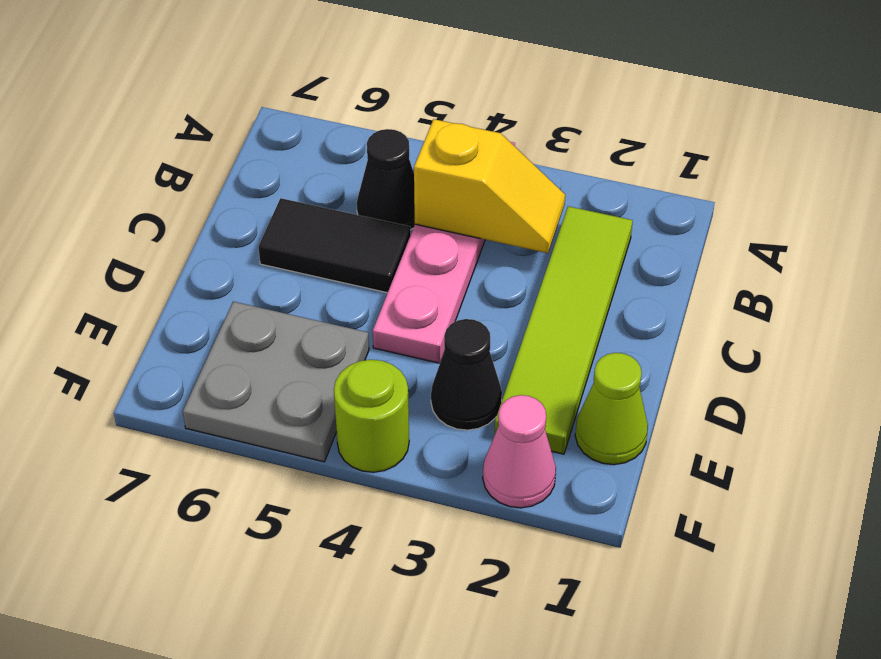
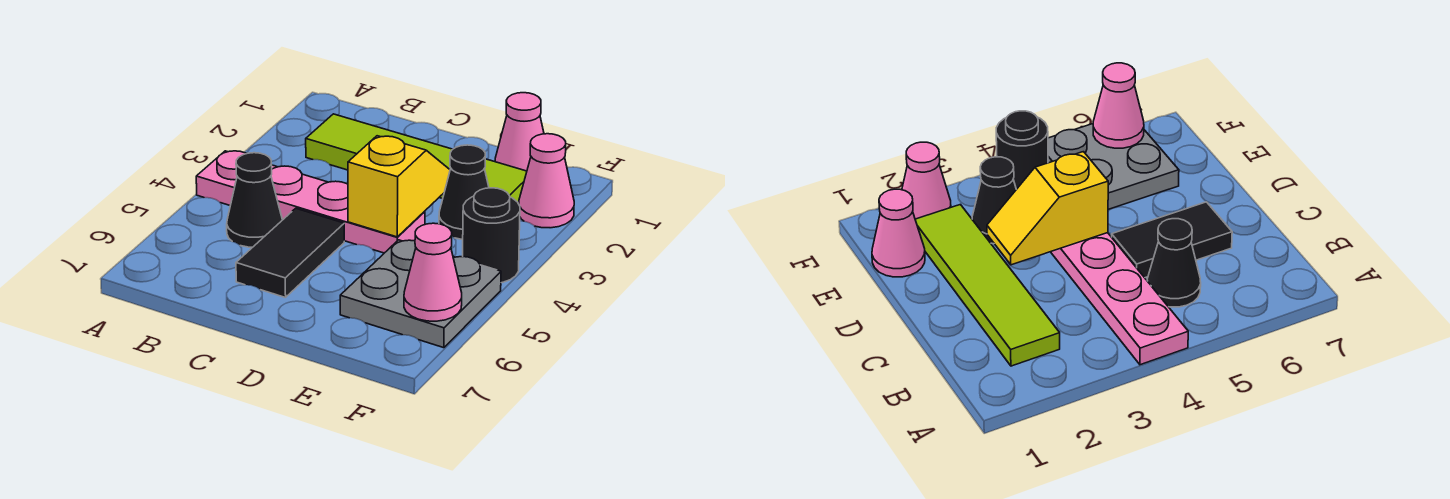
yellow slope B3:B4 level 2 top 4 -> yellow slope D3:D4 level 2 top 4
lime cone E1 level 1 -> pink cone E1 level 1
lime round brick F4 level 1 -> black round brick F4 level 1
none -> pink cone F6 level 2

